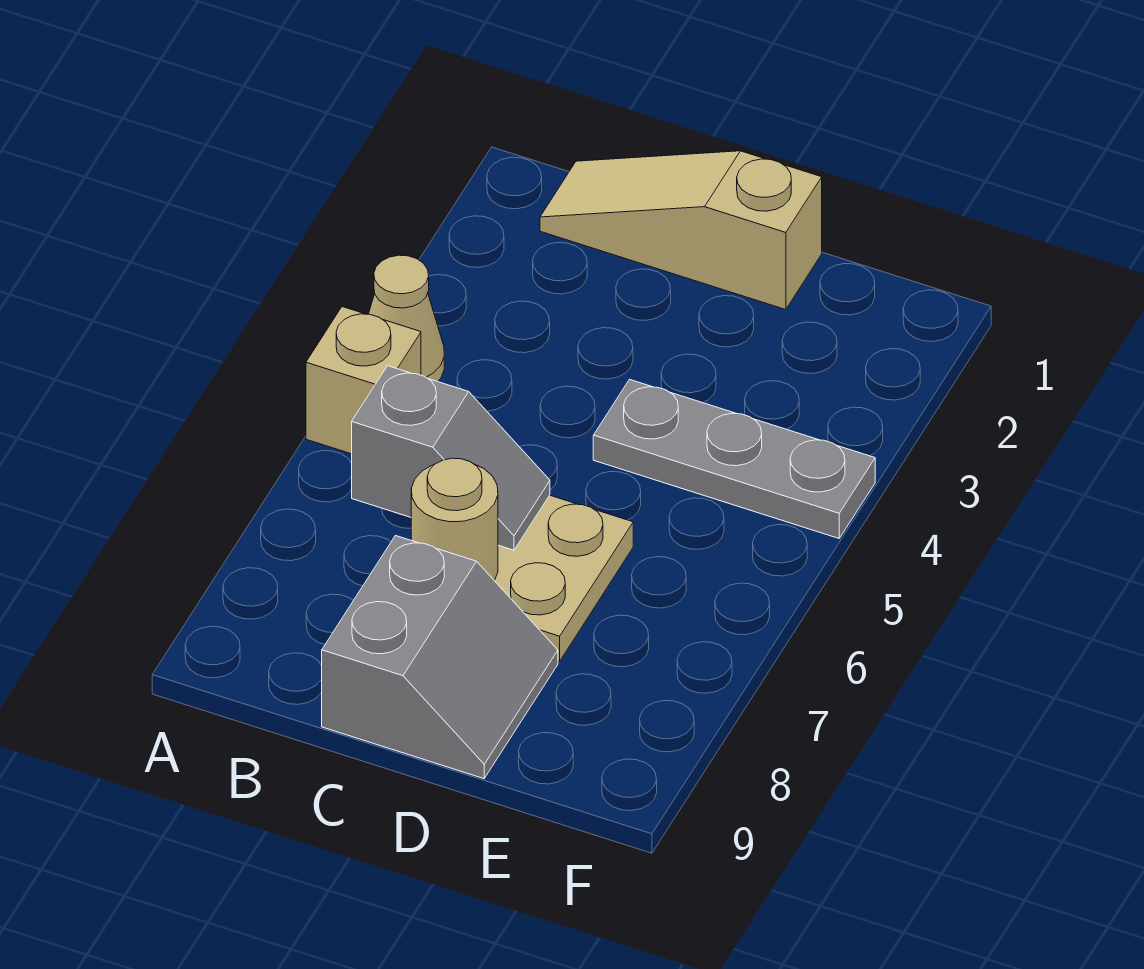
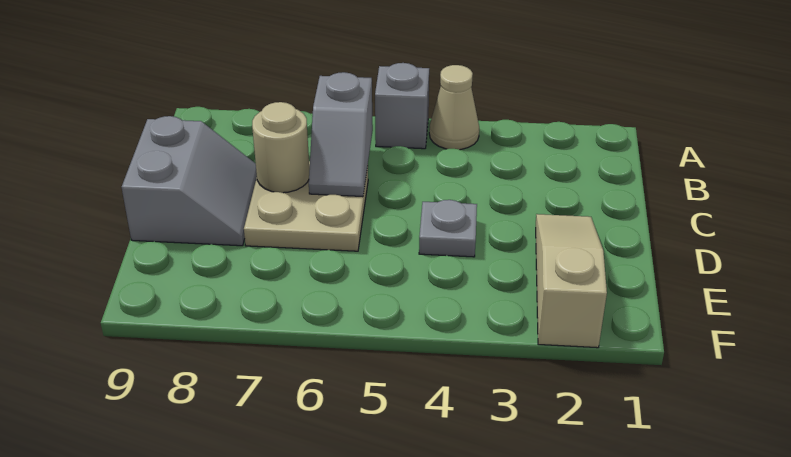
tan brick A5 level 1 -> grey brick A5 level 1
tan slope B1:D1 level 1 top D -> tan slope D2:F2 level 1 top F
grey slope C8:D9 level 1 top C -> grey slope C8:D9 level 1 top 9
grey plate D4:F4 level 1 -> grey plate D4 level 1

